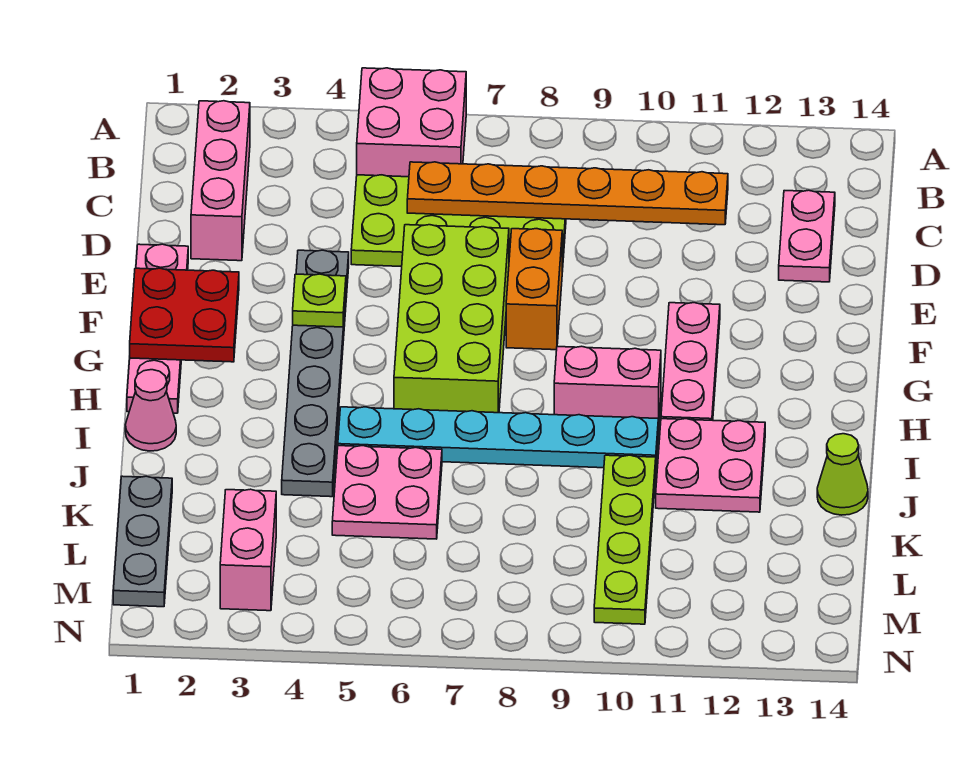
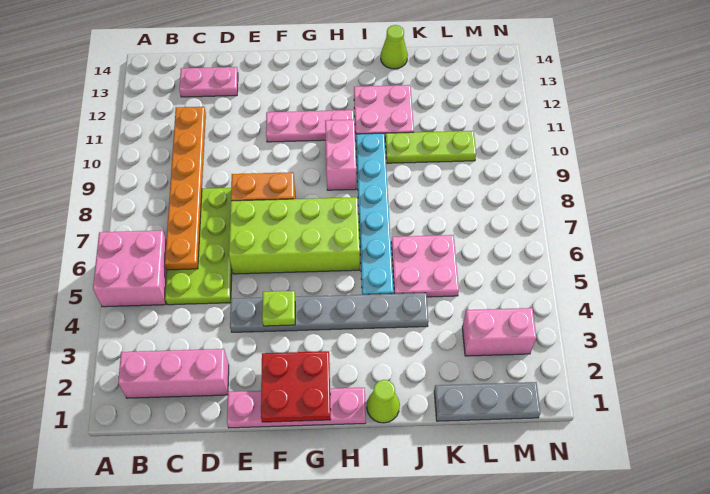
pink cone I1 level 1 -> lime cone I1 level 1
lime plate J10:M10 level 1 -> lime plate J10:L10 level 1

